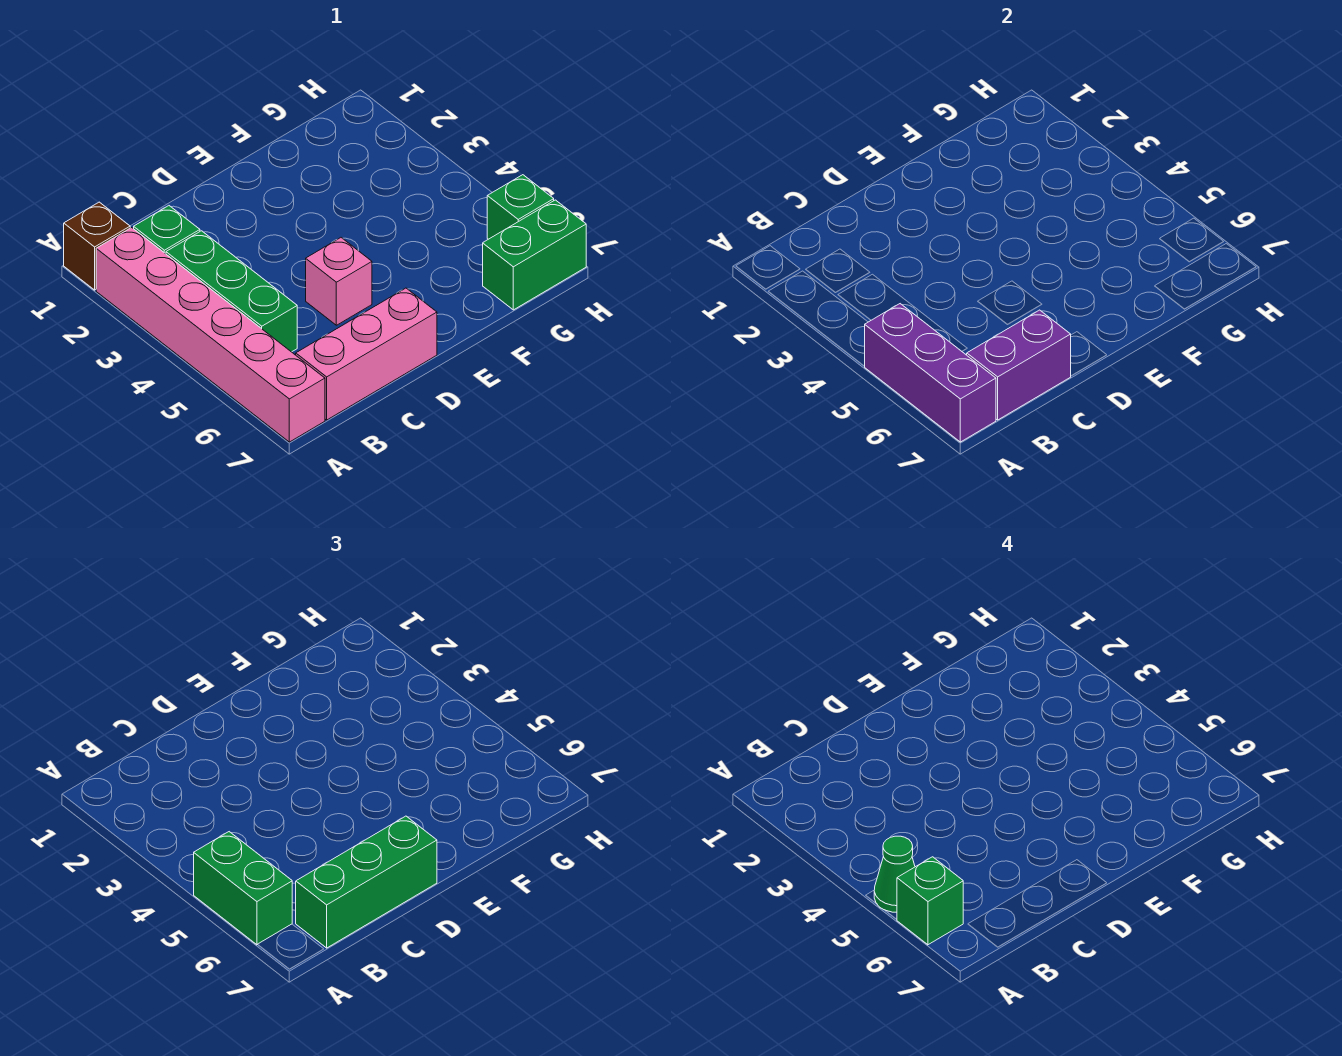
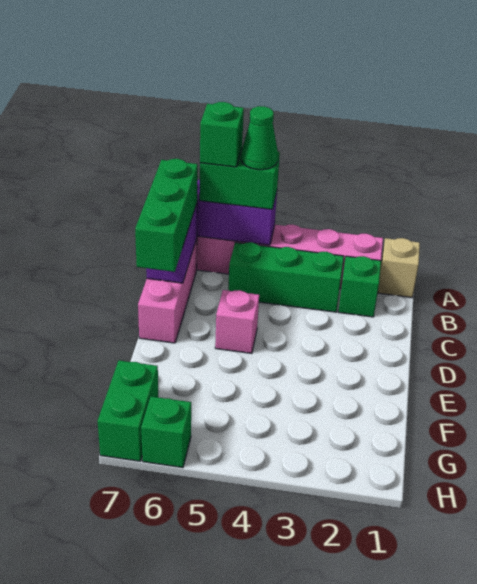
brown brick A1 level 1 -> tan brick A1 level 1

